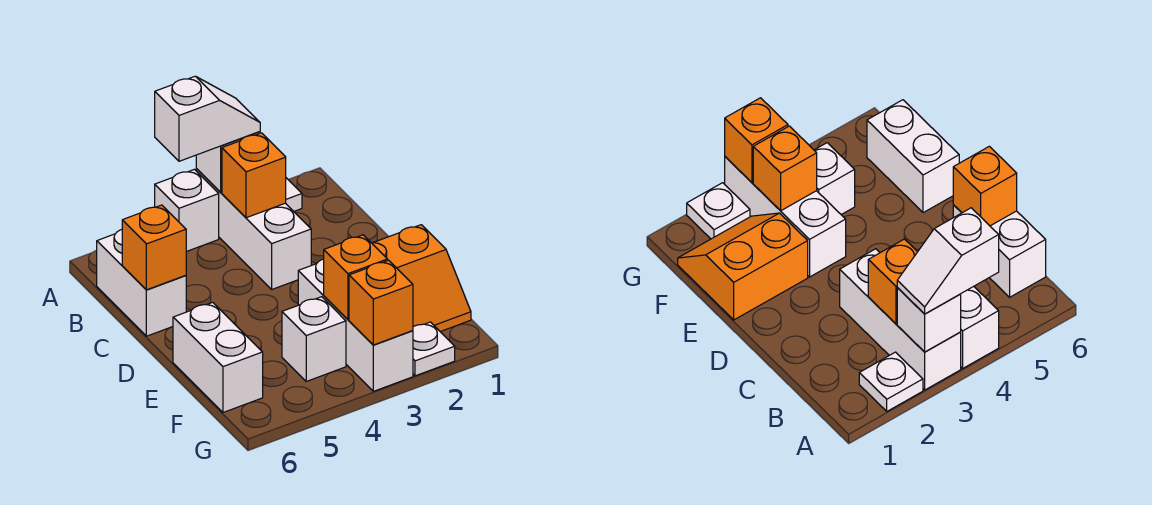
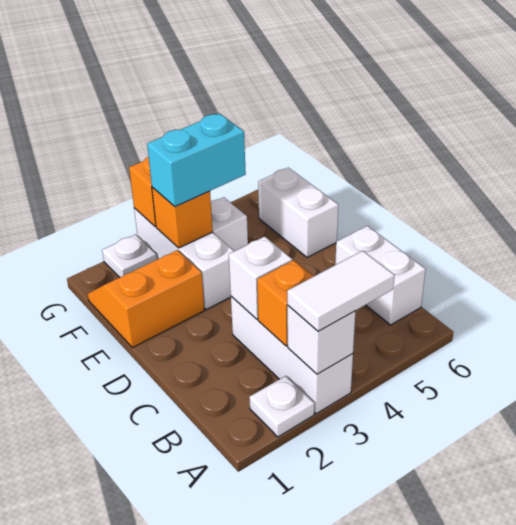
white slope A3:A4 level 3 top 4 -> white tile A3:A4 level 3
white brick A4 level 1 -> white brick C3 level 2
orange brick C6 level 2 -> none
none -> cyan brick F3:F4 level 3

